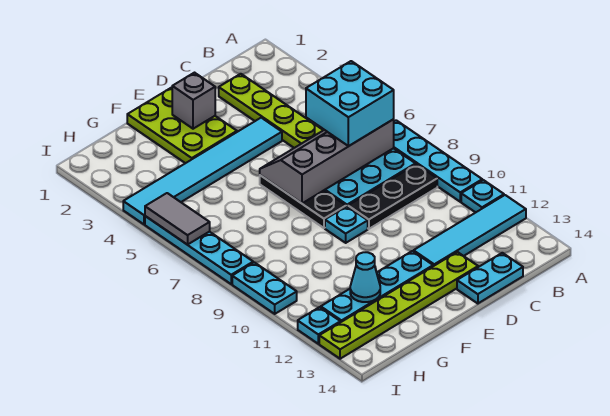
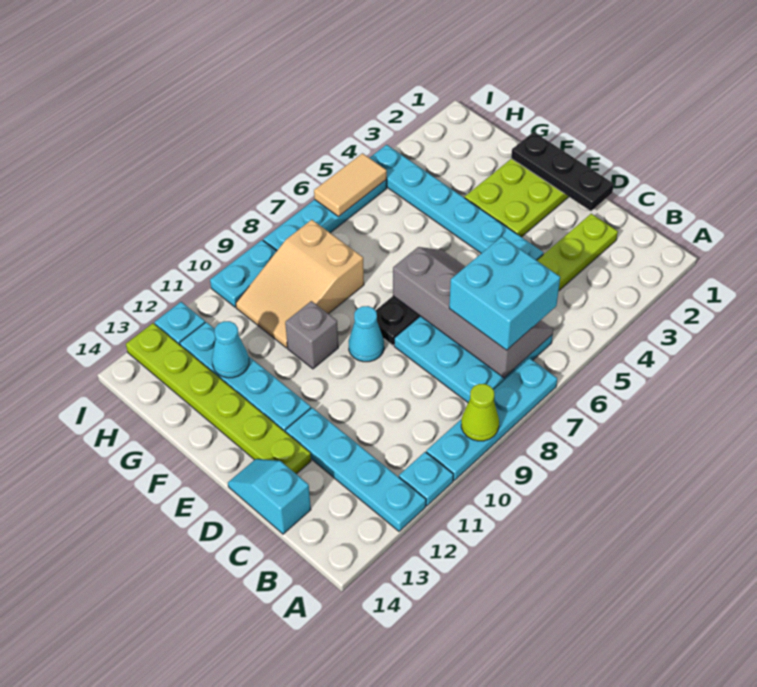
none -> lime cone A9 level 2
cyan tile A12:D12 level 1 -> cyan plate A12:D12 level 1
black plate B9:D9 level 1 -> black plate D1:F1 level 2
cyan plate C14:D14 level 1 -> cyan slope C14:D14 level 1 top C
cyan tile D4:I4 level 1 -> cyan plate D4:I4 level 1
grey brick E2 level 2 -> grey brick F10 level 1
cyan plate E9 level 1 -> cyan cone E9 level 1
none -> tan slope G8:H10 level 1 top 8
grey tile I5:I6 level 2 -> tan tile I5:I6 level 2

